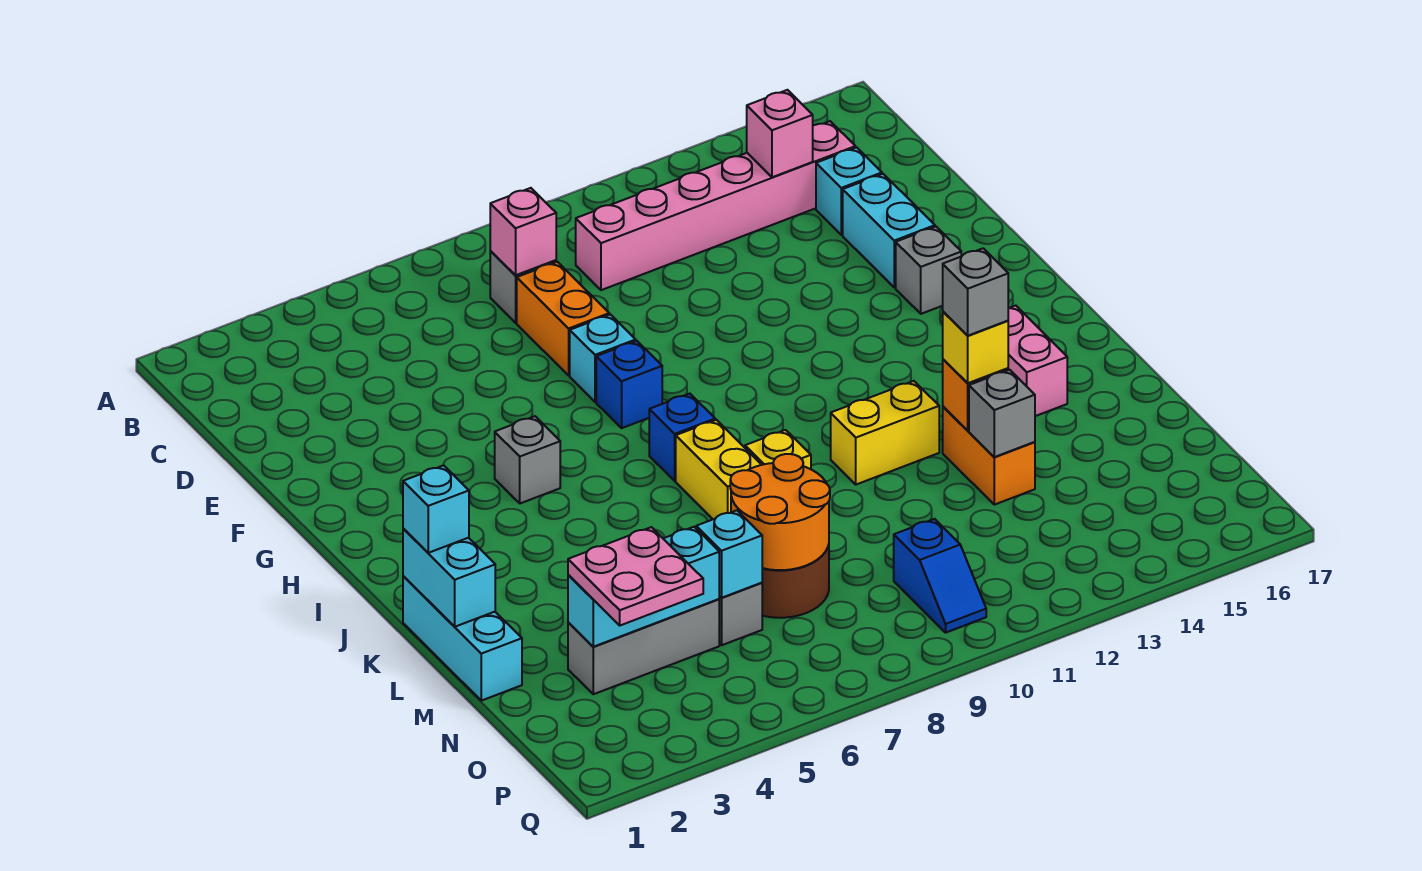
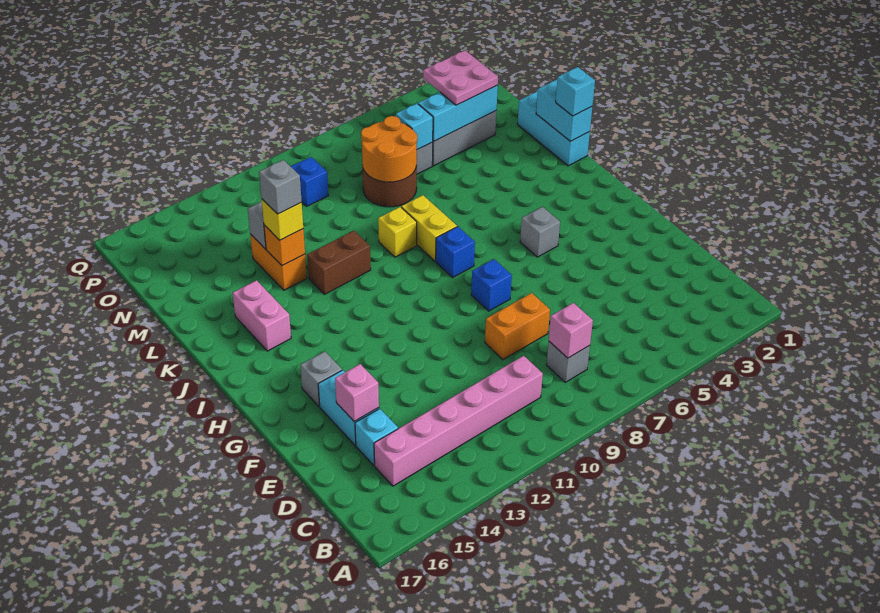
pink brick C14 level 2 -> pink brick E15 level 2
orange brick D8:E8 level 1 -> orange brick E8:E9 level 1
cyan brick F8 level 1 -> none
yellow brick K11:K12 level 1 -> brown brick K11:K12 level 1

